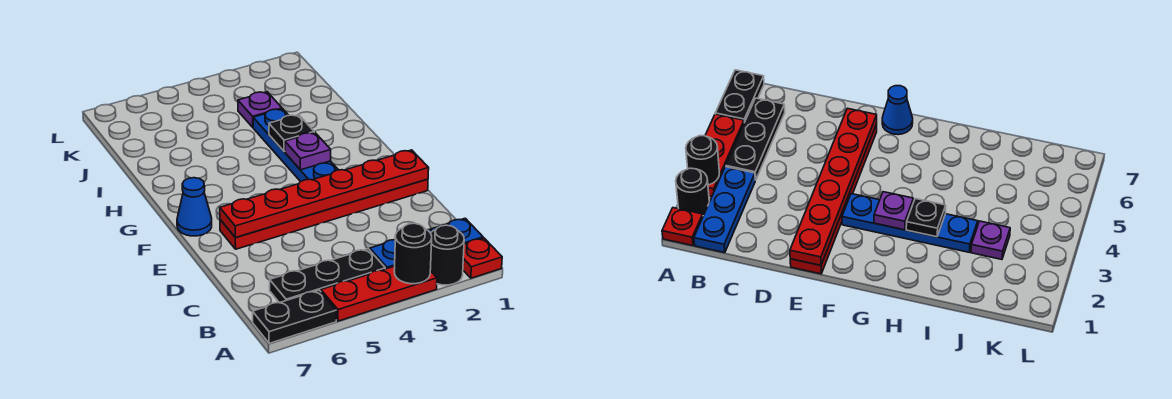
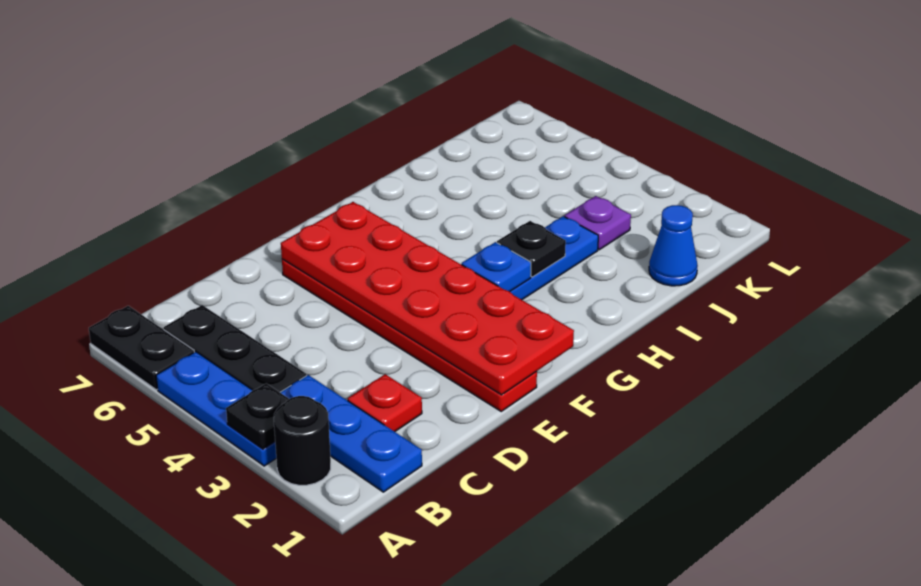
red plate A1 level 1 -> red plate C2 level 1
red plate A3:A5 level 1 -> blue plate A3:A5 level 1
black round brick A3 level 2 -> black plate A3 level 2
red plate E1:E6 level 2 -> red plate E1:F6 level 2
blue cone F7 level 1 -> blue cone J1 level 1
purple plate G3 level 2 -> blue plate G3 level 2

